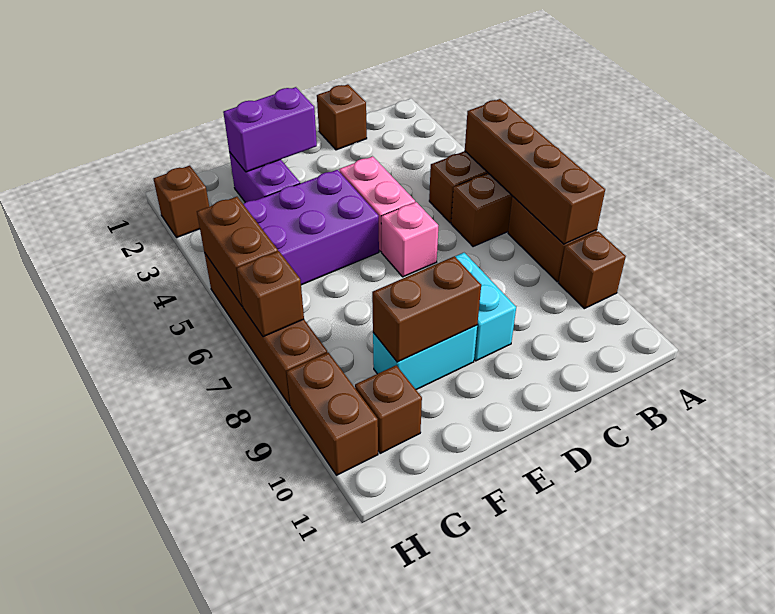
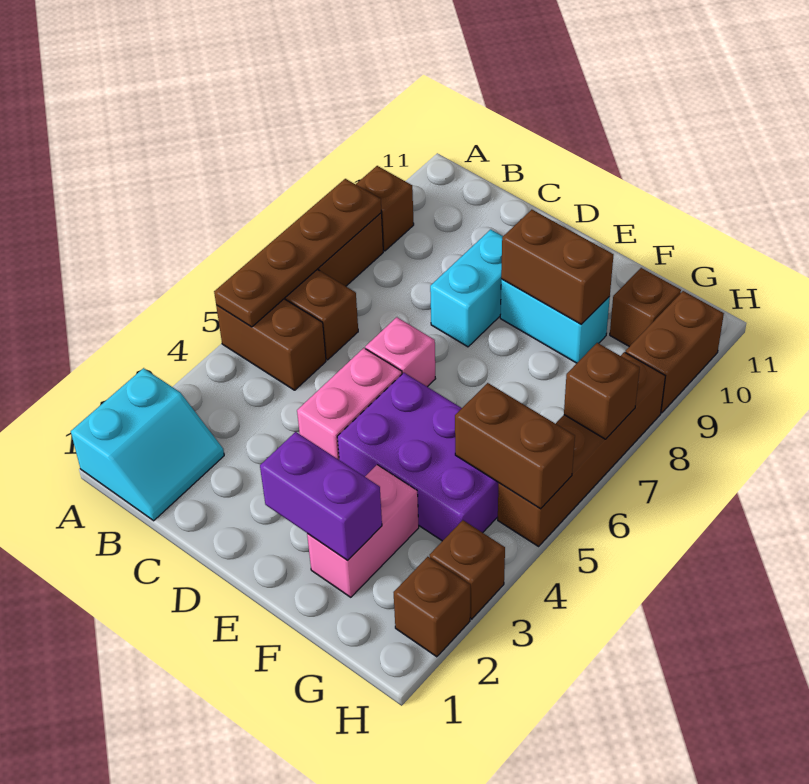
none -> cyan slope A1:B2 level 1 top A
brown brick A5:A8 level 2 -> brown plate A5:A8 level 2
brown brick C1 level 1 -> brown brick H3 level 1
purple brick F2:F3 level 1 -> pink brick F2:F3 level 1
brown brick H5:H6 level 2 -> brown brick G5:H5 level 2

